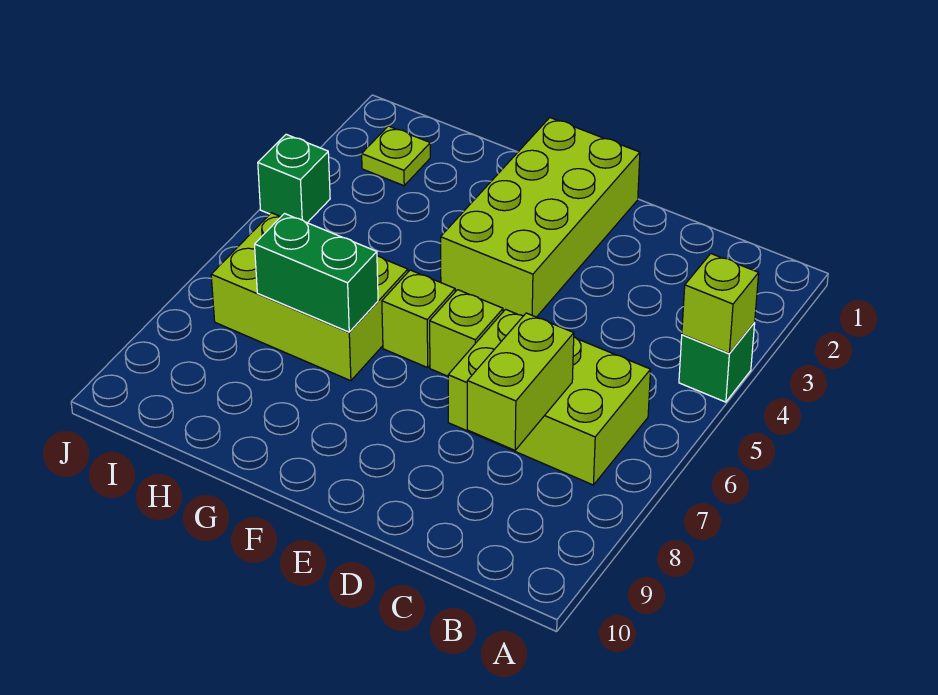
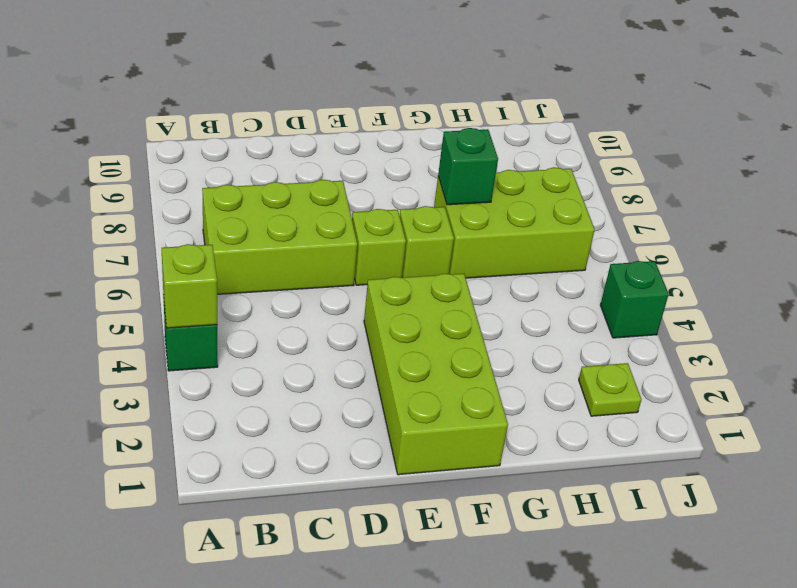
lime brick C7:C8 level 2 -> none
green brick G7:H7 level 2 -> green brick G7 level 2

